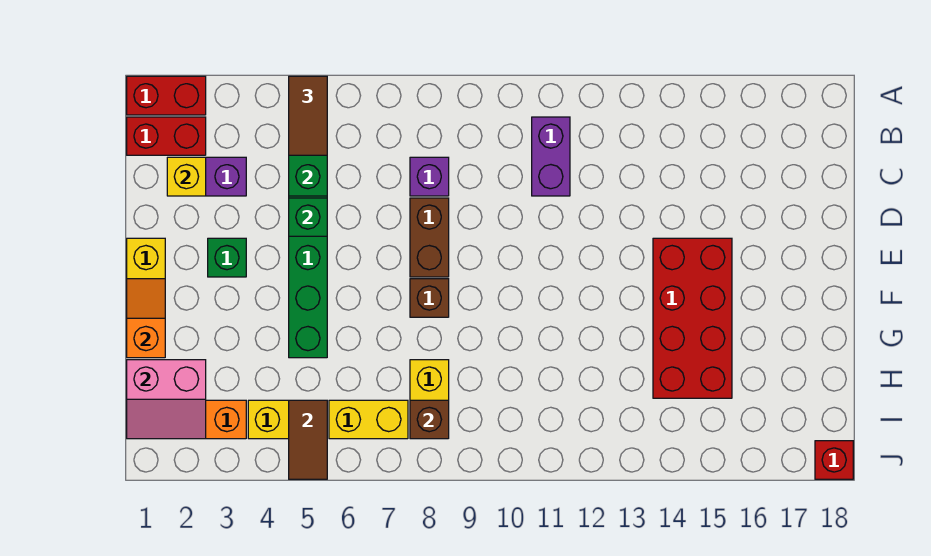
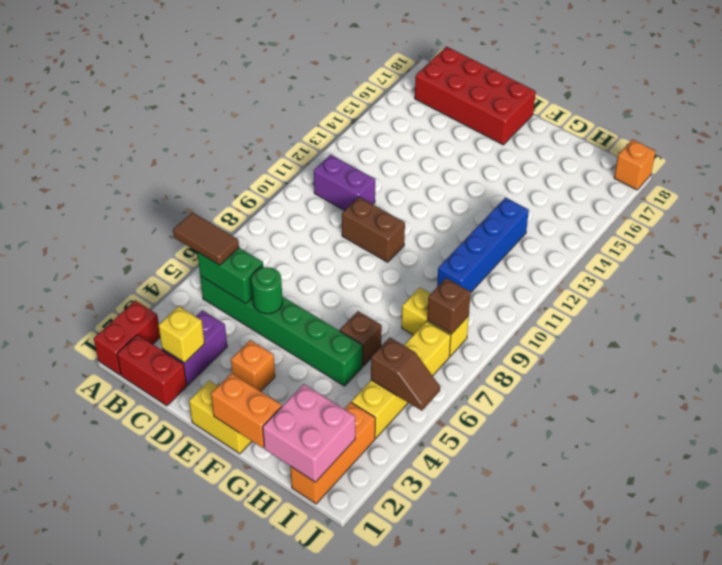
red brick B1:B2 level 1 -> red brick B1:C1 level 1
purple brick C8 level 1 -> none
green brick D5 level 2 -> green round brick D5 level 2
brown brick D8:E8 level 1 -> brown brick D10:E10 level 1
green brick E3 level 1 -> orange brick E3 level 1
red brick E14:H15 level 1 -> red brick B17:E18 level 1
orange slope F1:G1 level 2 top G -> orange brick F1:G1 level 2
brown brick F8 level 1 -> brown brick G6 level 1
pink slope H1:I2 level 2 top H -> pink brick H1:I2 level 2
none -> blue brick H10:H13 level 1
brown tile I5:J5 level 2 -> brown slope I5:J5 level 2 top I
red brick J18 level 1 -> orange brick J18 level 1

